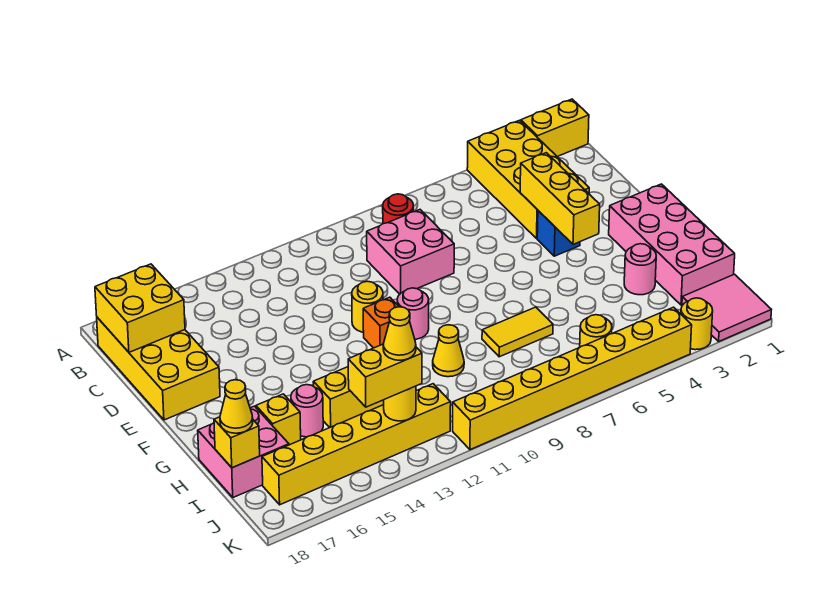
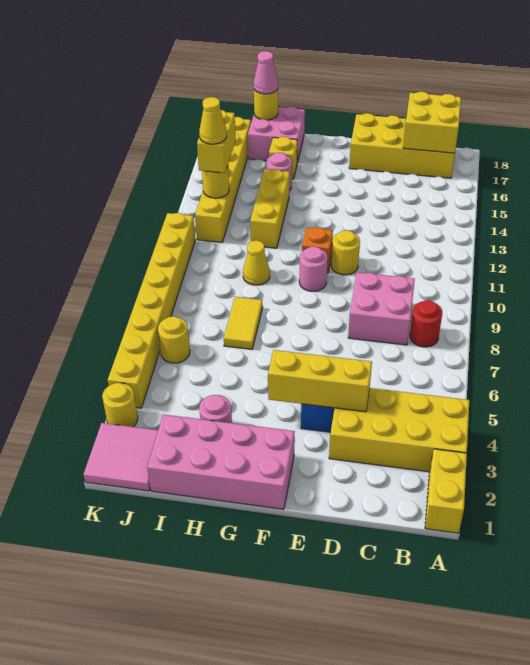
yellow brick I18 level 2 -> yellow round brick I18 level 2
yellow cone I18 level 3 -> pink cone I18 level 3

